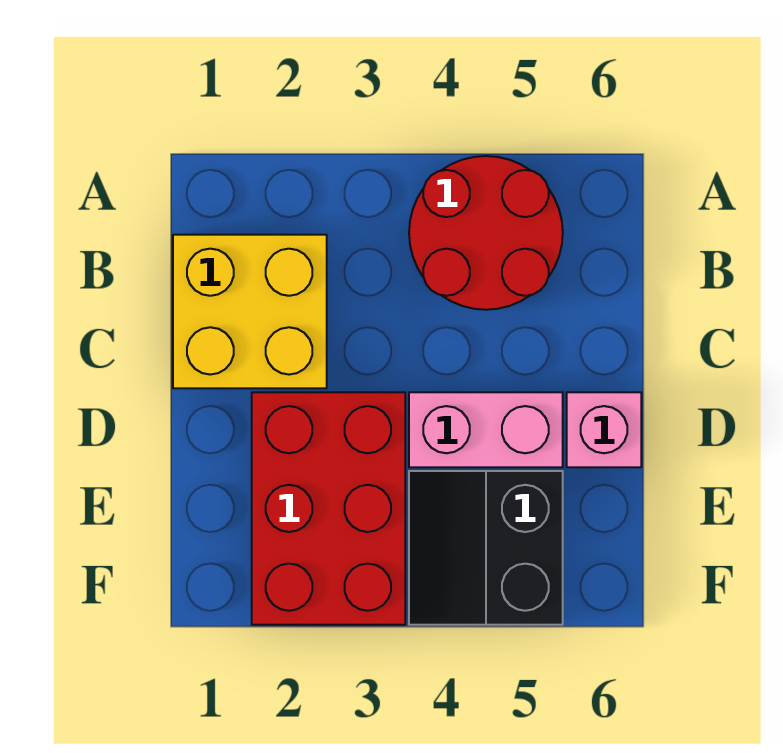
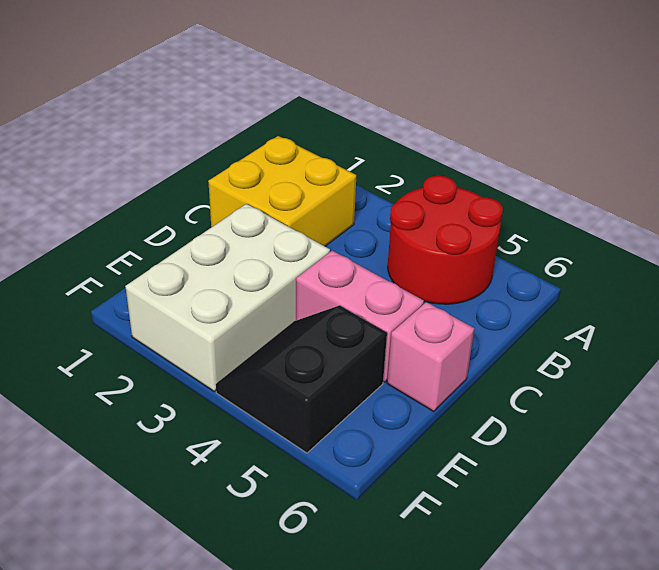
red brick D2:F3 level 1 -> white brick D2:F3 level 1

